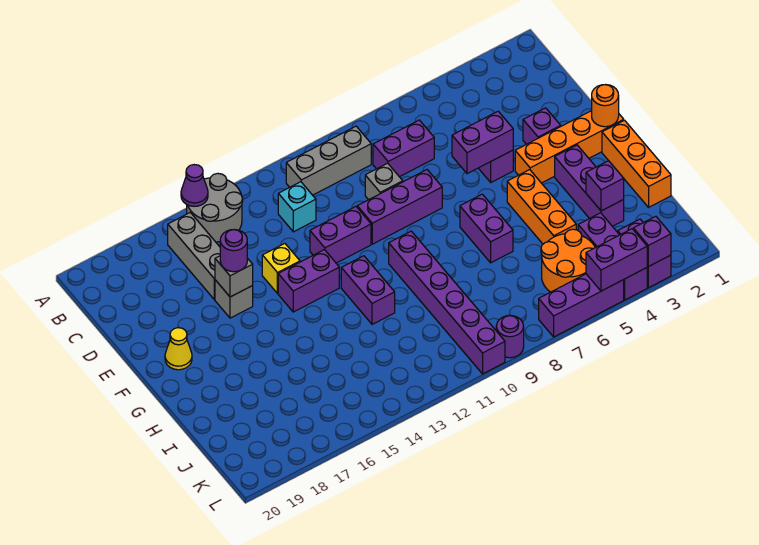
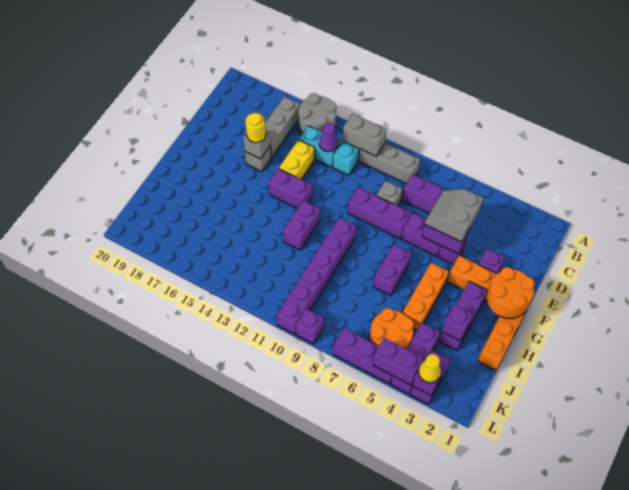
purple cone A15 level 2 -> purple cone C13 level 2
none -> grey brick B11:B12 level 2
none -> cyan brick C13:C14 level 1
none -> grey slope D5:E6 level 3 top 5
purple brick E11:E12 level 1 -> purple brick E6:E7 level 1
yellow brick E14 level 1 -> yellow brick D14:E14 level 1
purple round brick E16 level 3 -> yellow round brick E16 level 3
orange round brick F1 level 2 -> orange round brick F1:G2 level 2
yellow cone F19 level 1 -> yellow cone L3 level 3
purple round brick L9 level 1 -> purple brick L9 level 1

